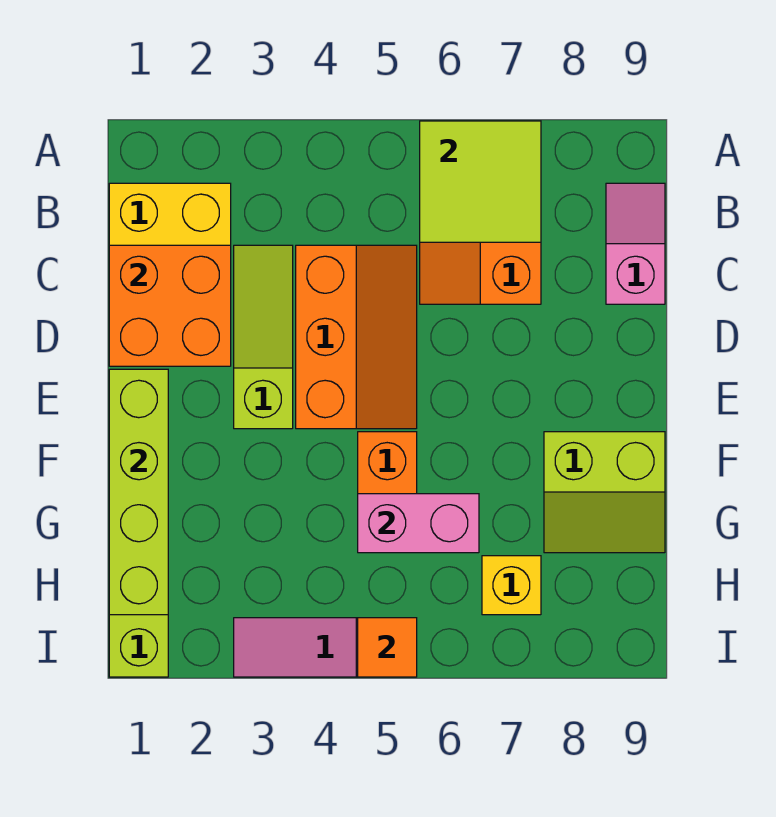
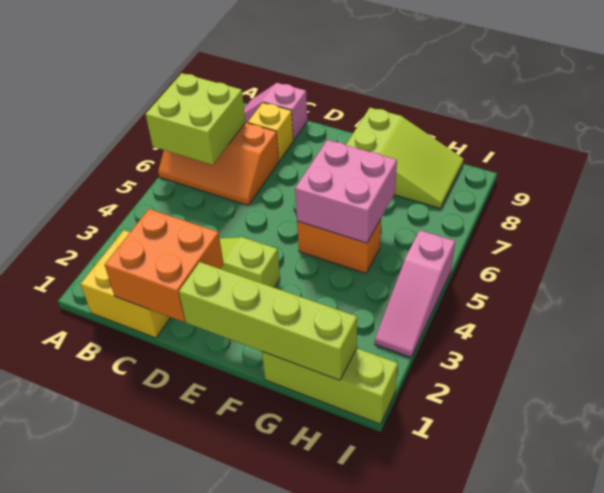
lime tile A6:B7 level 2 -> lime brick A6:B7 level 2
orange slope C4:E5 level 1 top 4 -> none
lime slope F8:G9 level 1 top F -> lime slope F8:H9 level 1 top F
pink brick G5:G6 level 2 -> pink brick F5:G6 level 2
yellow brick H7 level 1 -> yellow brick C8 level 1
orange tile I5 level 2 -> none

